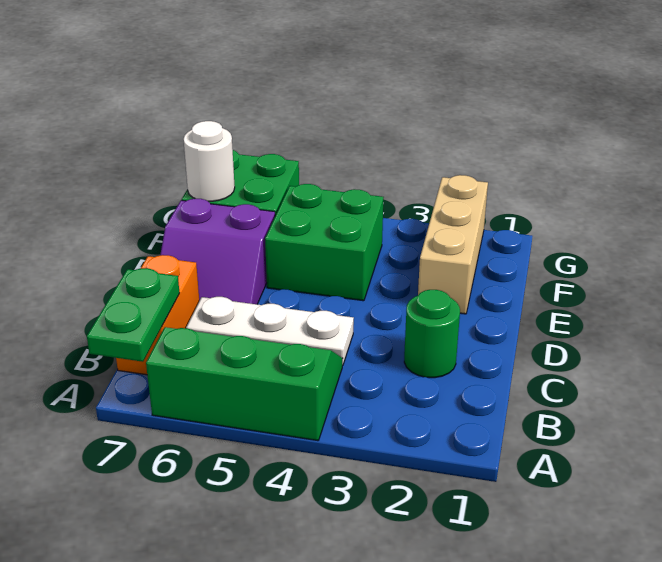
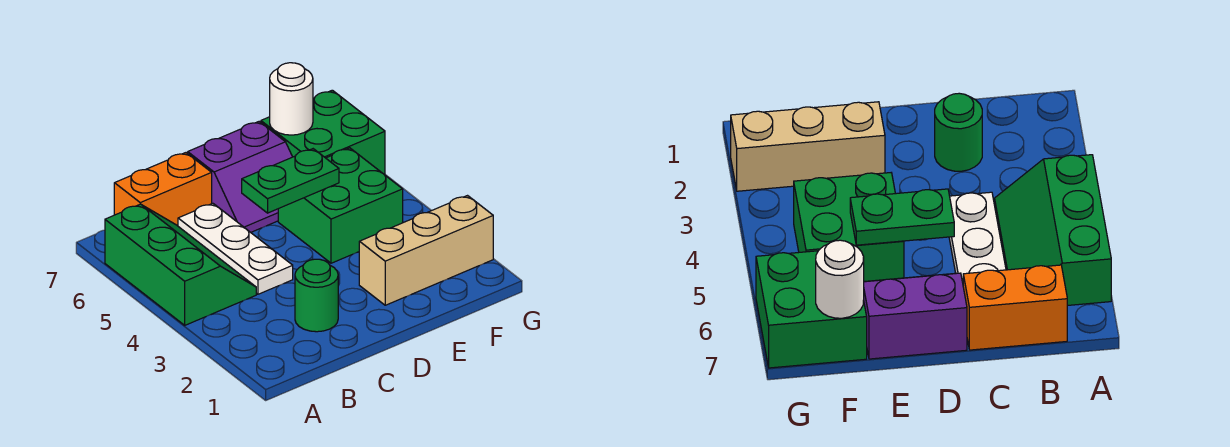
green plate A7:B7 level 2 -> green plate D5:E5 level 2
purple slope D6:E7 level 1 top E -> purple slope D6:E7 level 1 top 7

